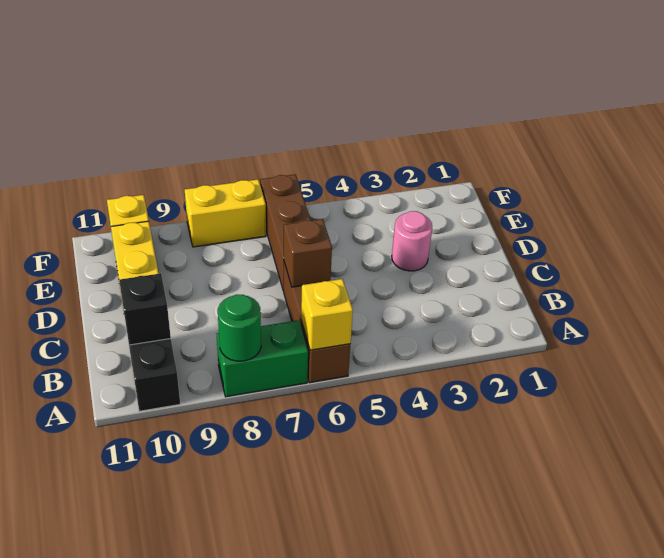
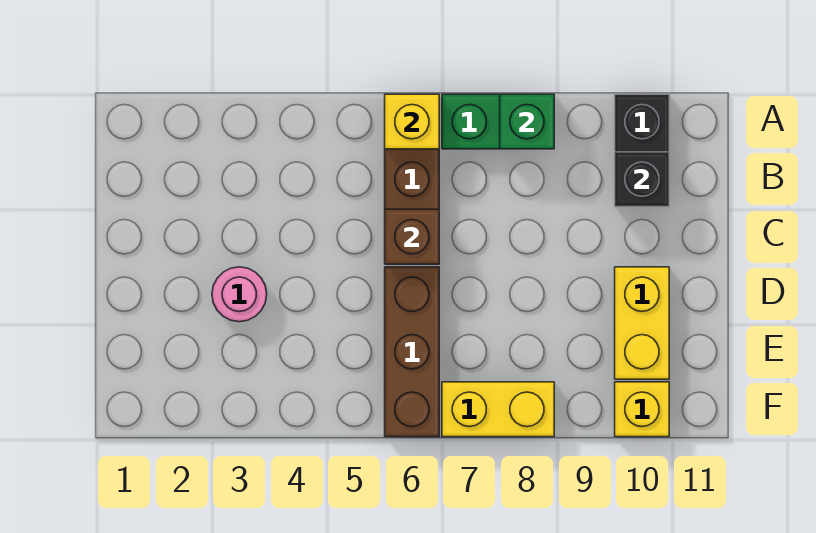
green round brick A8 level 2 -> green brick A8 level 2

